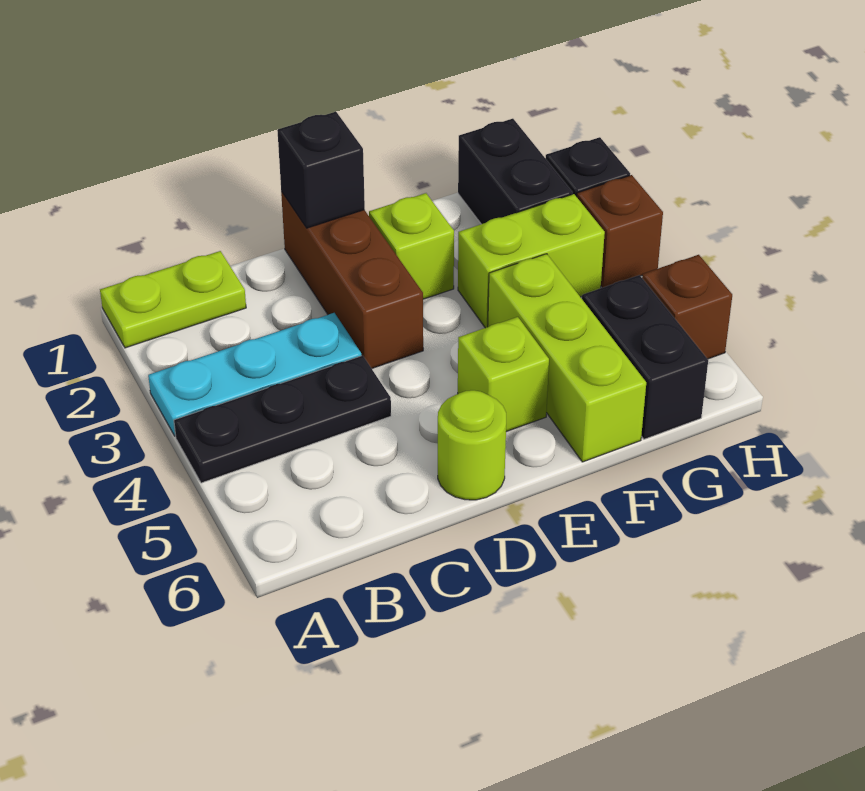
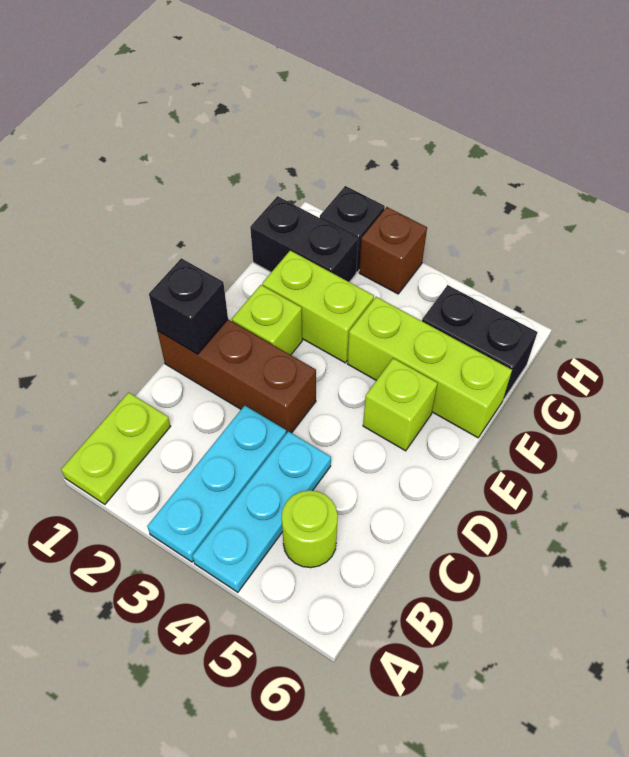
black plate A4:C4 level 1 -> cyan plate A4:C4 level 1
lime round brick D6 level 1 -> lime round brick B5 level 1
lime brick F3:G3 level 1 -> lime brick F2:F3 level 1
brown brick H5 level 1 -> none

